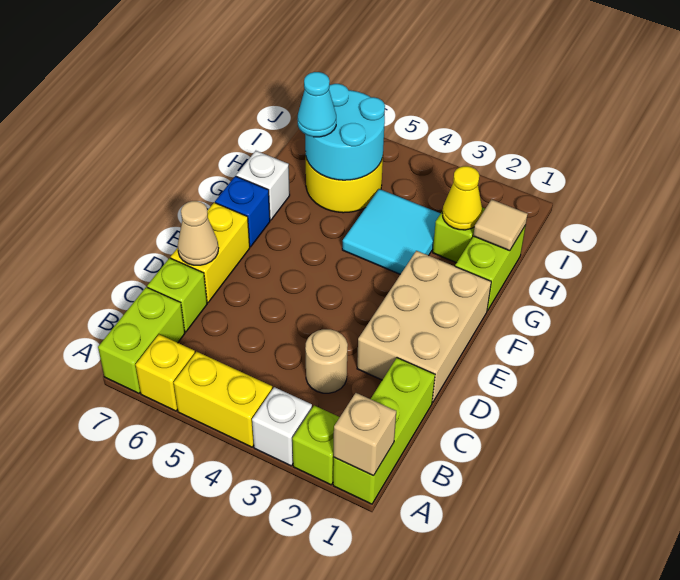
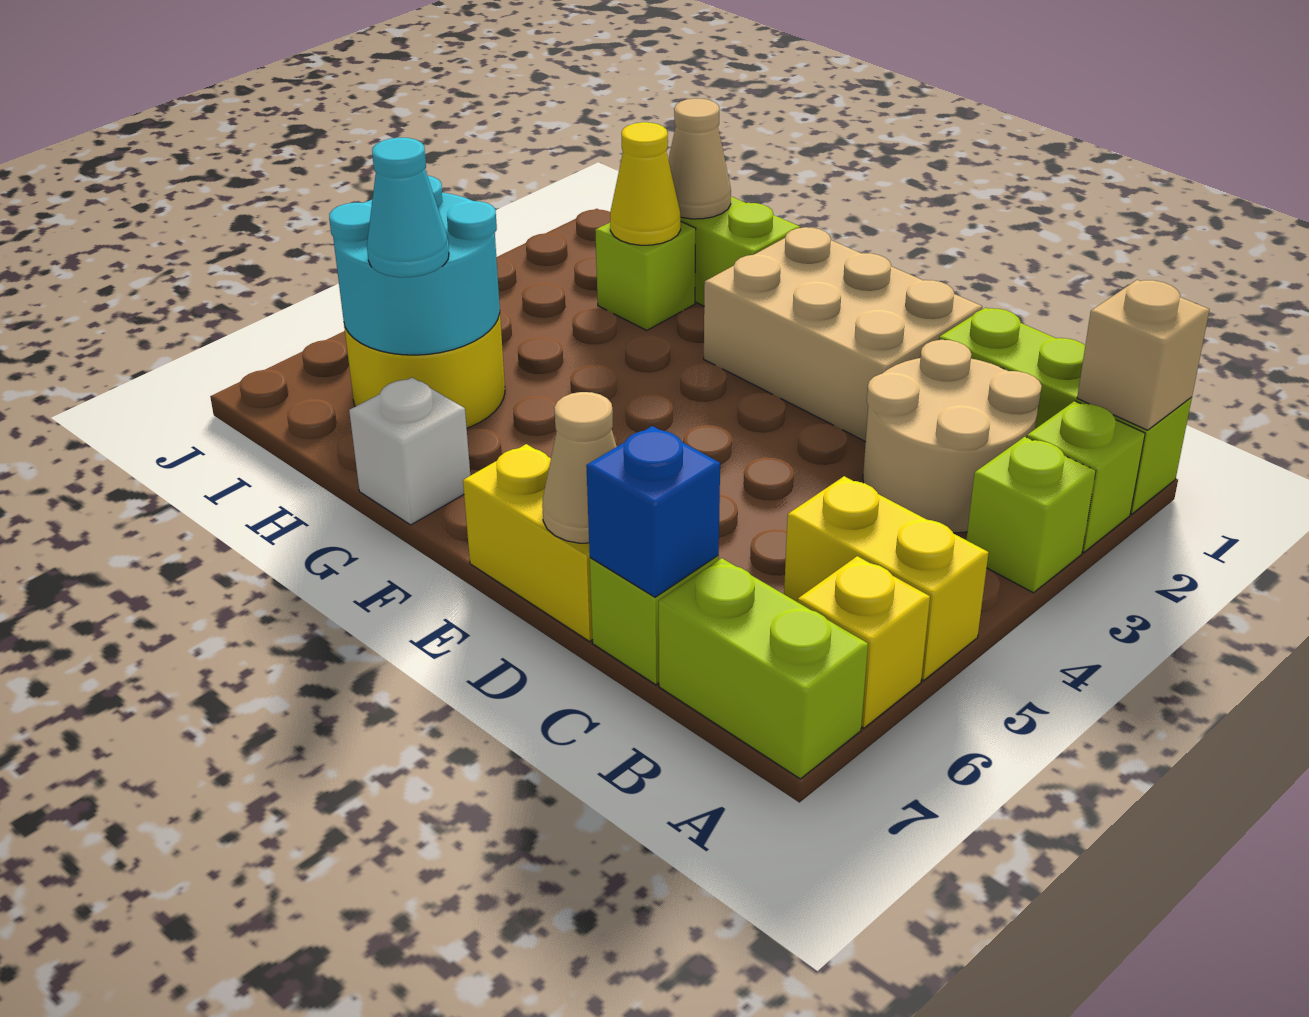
white brick A3 level 1 -> lime brick A3 level 1
yellow brick A4:A5 level 1 -> yellow brick A5:B5 level 1
tan round brick C3 level 1 -> tan round brick B2:C3 level 1
blue brick F7 level 1 -> blue brick C7 level 2
cyan tile G3:H4 level 1 -> none
tan tile H1 level 2 -> tan cone H1 level 2

